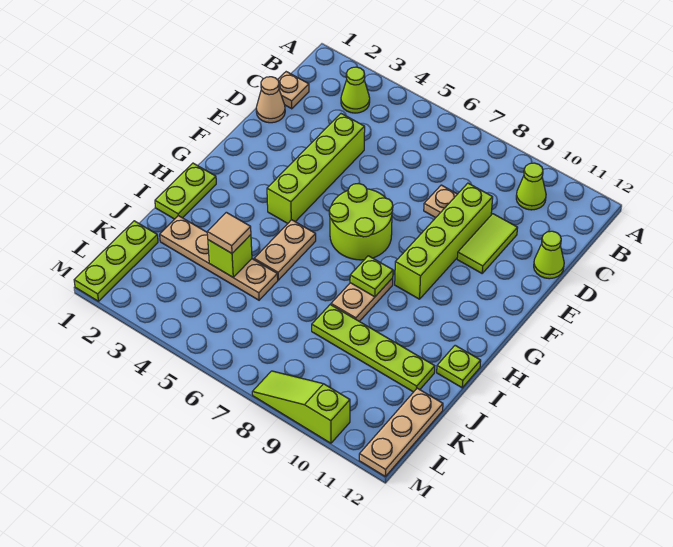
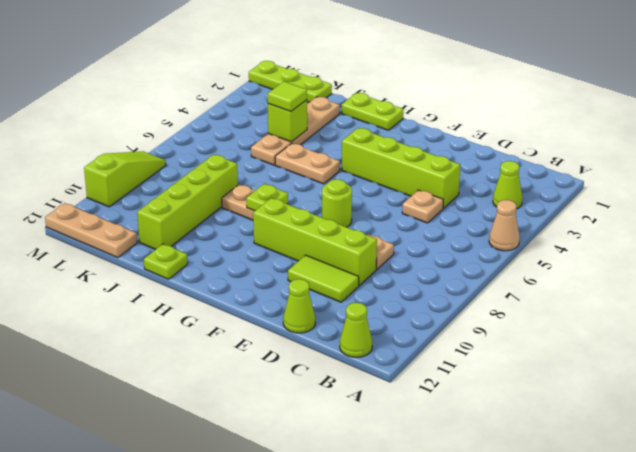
lime cone B10 level 1 -> lime cone B12 level 1
tan plate C1 level 1 -> tan plate D5 level 1
tan cone D1 level 1 -> tan cone A5 level 1
lime round brick F6:G7 level 1 -> lime round brick F7 level 1
tan tile J4 level 3 -> lime tile J4 level 3
lime plate J8:J11 level 1 -> lime brick J8:J11 level 1

